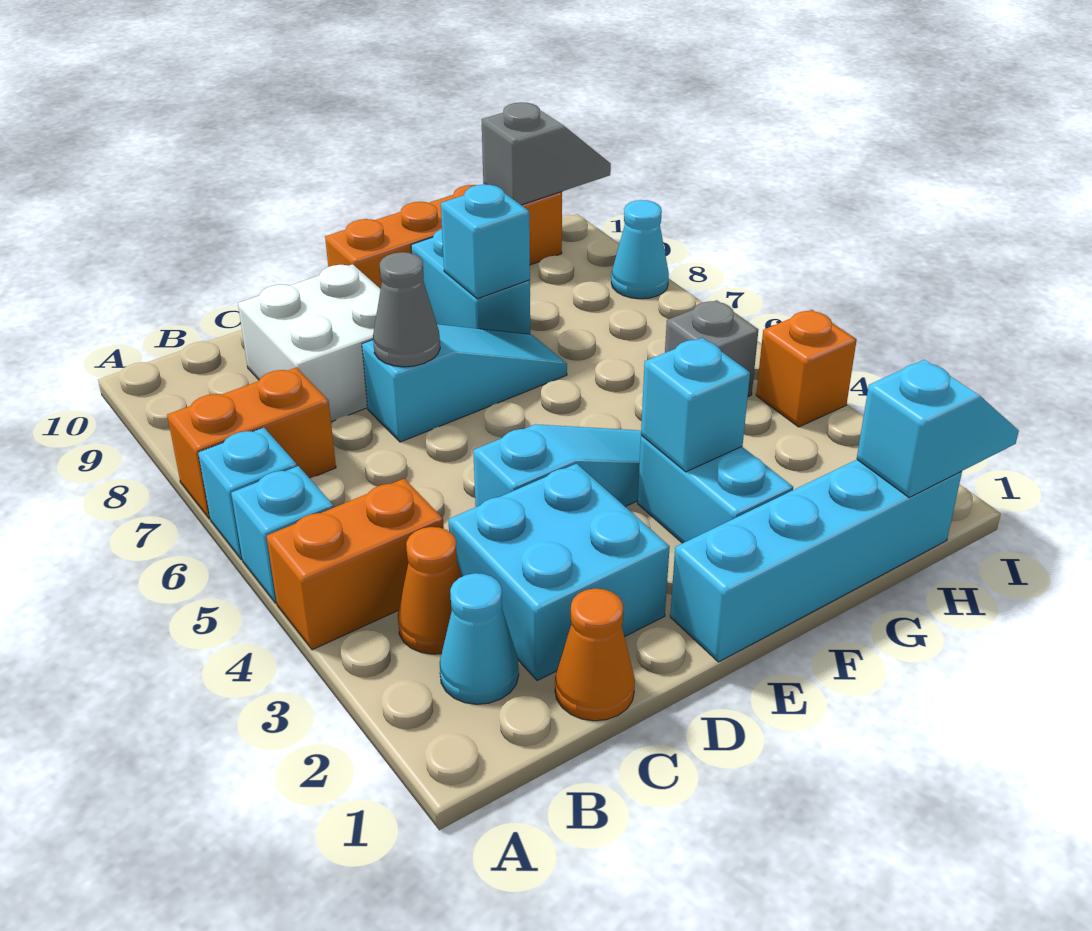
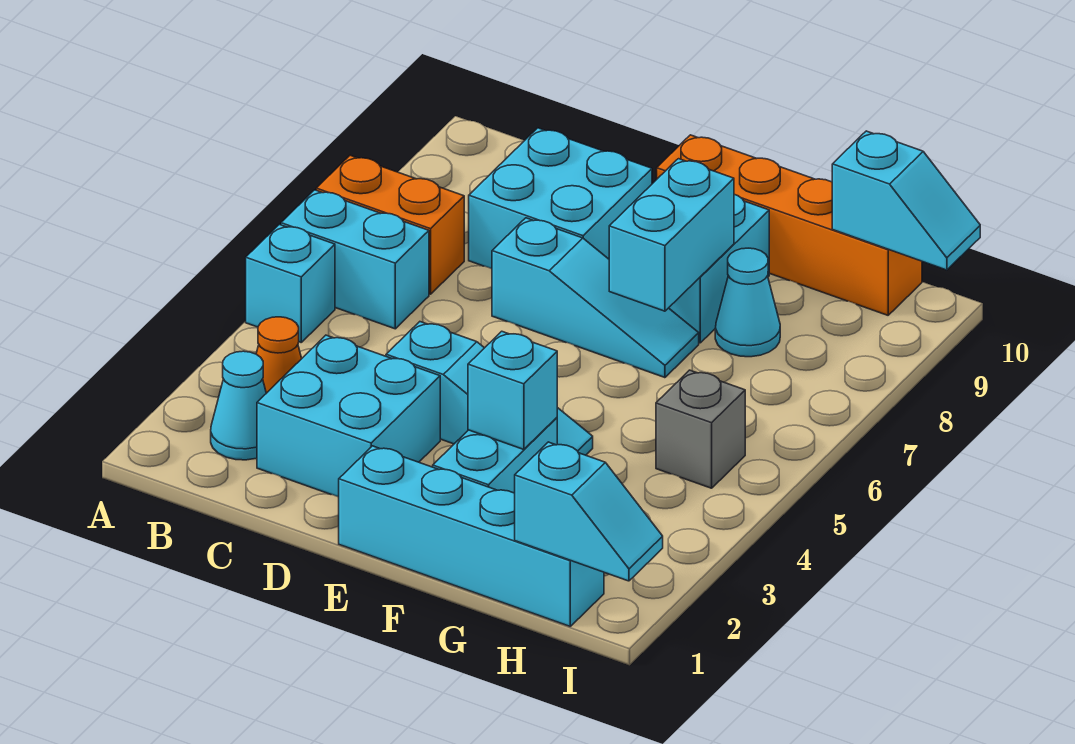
orange brick A4:B4 level 1 -> none
cyan brick A6 level 1 -> cyan brick A6:B6 level 1
orange cone C1 level 1 -> none
white brick C8:D9 level 1 -> cyan brick C8:D9 level 1
grey cone D7 level 2 -> none
cyan brick F8 level 2 -> cyan brick F7:F8 level 2
grey slope H10:I10 level 2 top H -> cyan slope H10:I10 level 2 top H
orange brick I4 level 1 -> none
cyan cone I8 level 1 -> cyan cone G8 level 1

